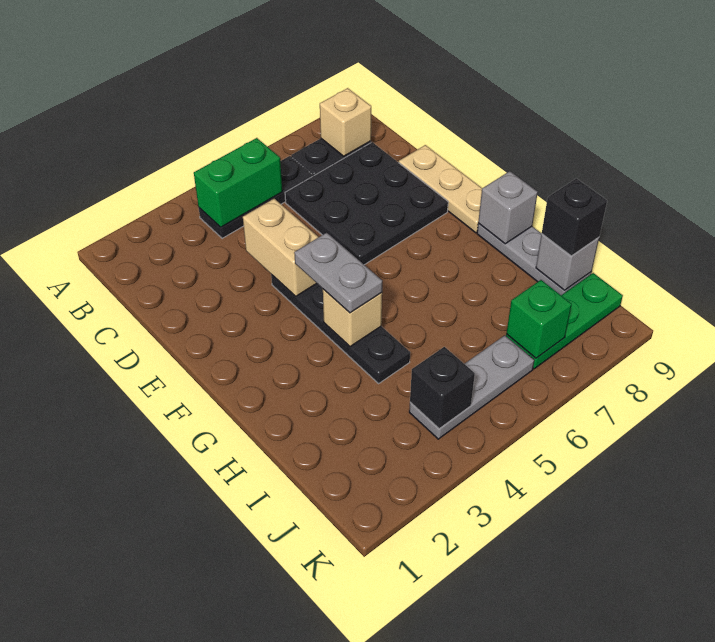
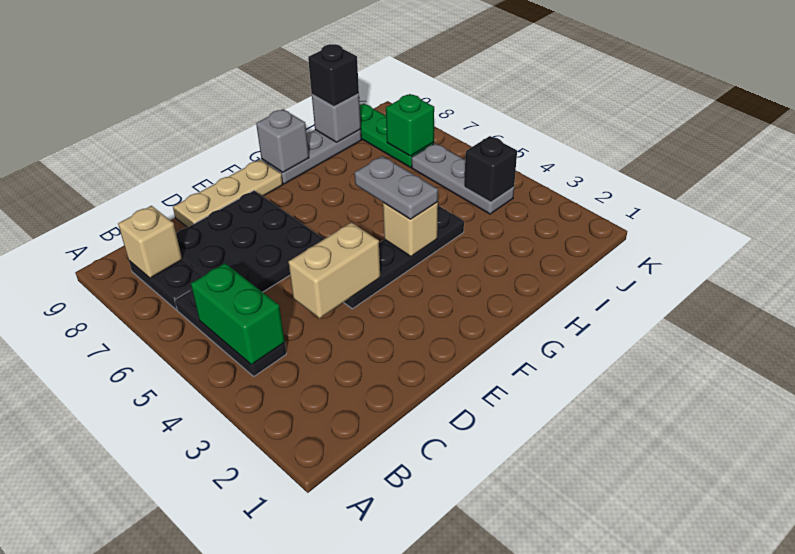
grey plate F4:G4 level 3 -> grey plate G4:G5 level 3

